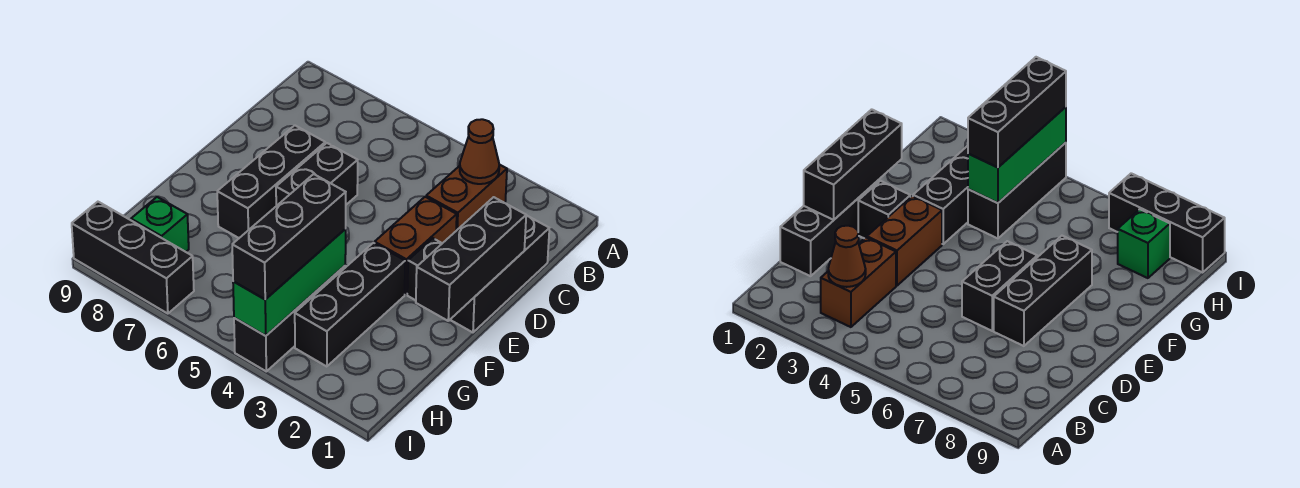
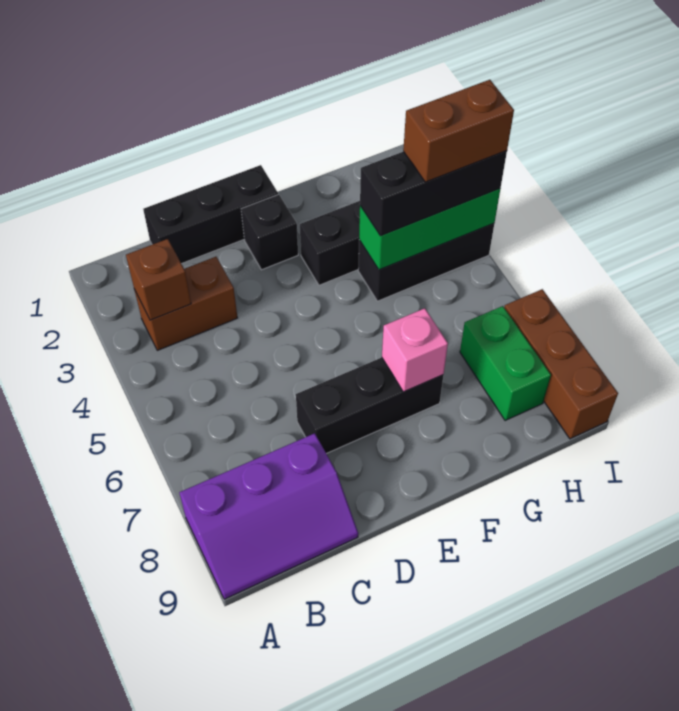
none -> purple slope A8:C9 level 1 top 8
brown cone B3 level 2 -> brown brick B3 level 2
black brick D1:F1 level 2 -> none
brown brick D3:E3 level 1 -> brown brick H4:I4 level 4
black brick D6:E6 level 1 -> none
none -> pink brick F7 level 2
green brick H8 level 1 -> green brick H7:H8 level 1
black brick I7:I9 level 1 -> brown brick I7:I9 level 1

